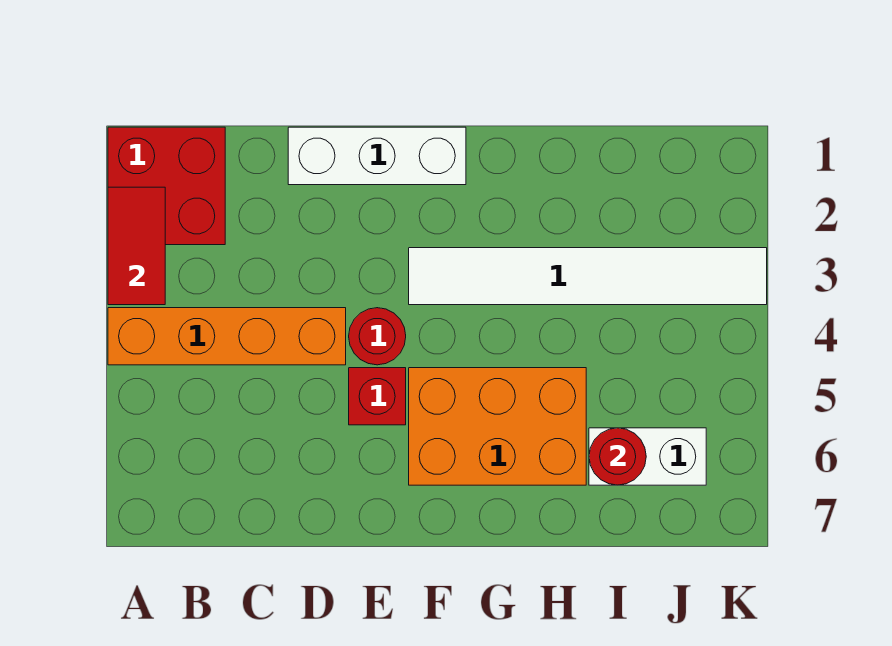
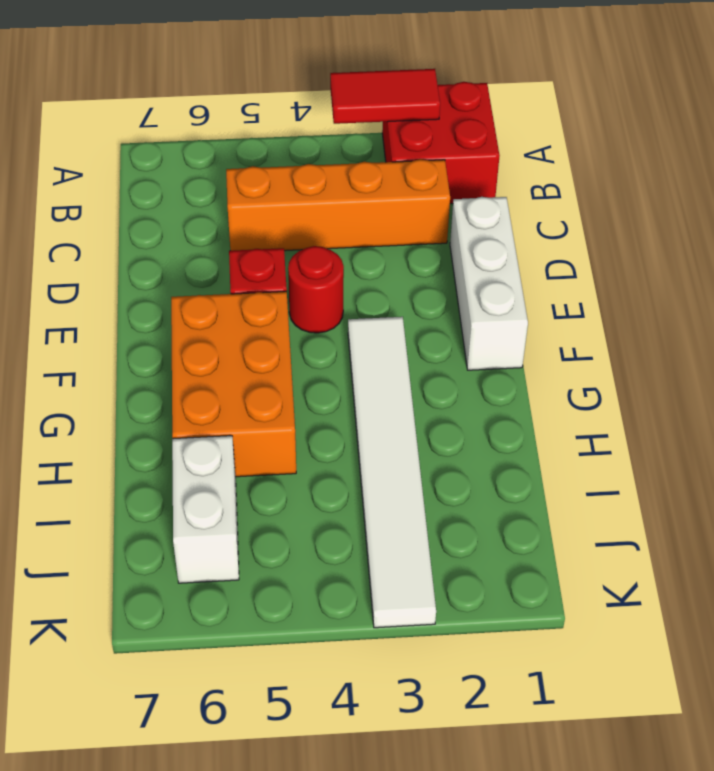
orange brick A4:D4 level 1 -> orange brick C2:C5 level 1
red round brick I6 level 2 -> none

